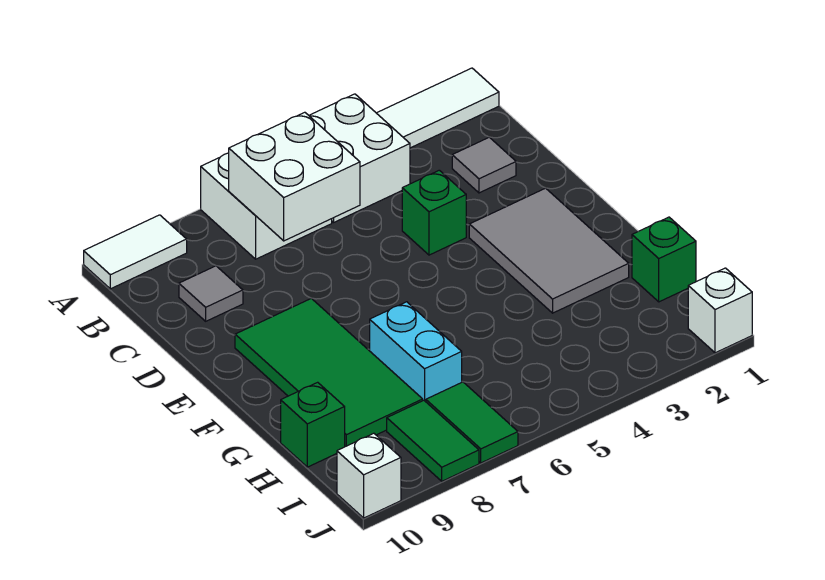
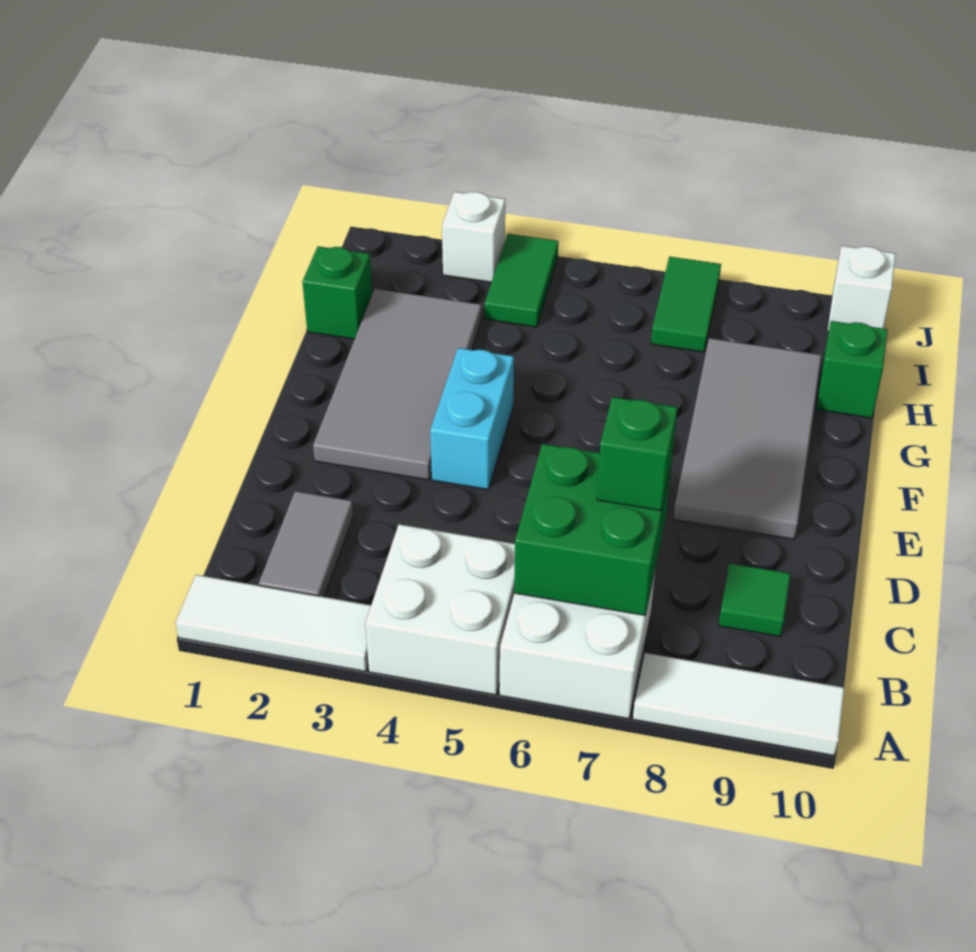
white tile A9:A10 level 1 -> white tile A8:A10 level 1
white brick B6:C7 level 2 -> green brick B6:C7 level 2
grey tile C2 level 1 -> grey tile B2:C2 level 1
grey tile C9 level 1 -> green tile C9 level 1
green brick D4 level 1 -> green brick C7 level 3
grey tile E2:G3 level 1 -> grey tile E2:H3 level 1
green tile E8:H9 level 1 -> grey tile E8:H9 level 1
cyan brick G7:H7 level 1 -> cyan brick E4:F4 level 1
green tile I8:J8 level 1 -> green tile I4:J4 level 1
white brick J1 level 1 -> white brick J3 level 1

